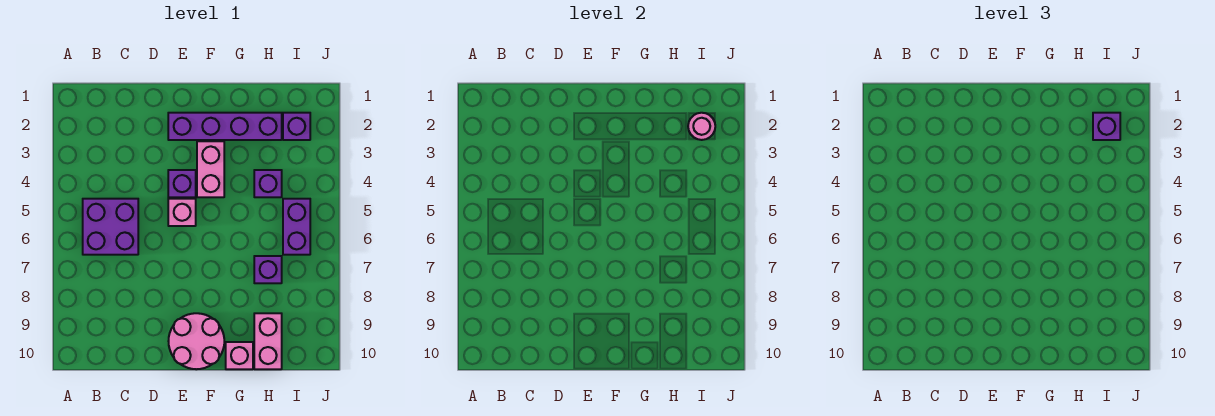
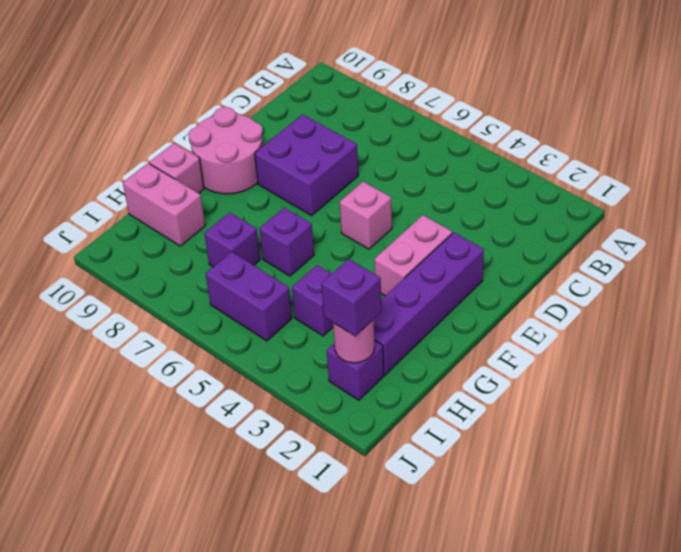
purple brick B5:C6 level 1 -> purple brick D7:E8 level 1
purple brick E4 level 1 -> purple brick G6 level 1
pink brick F3:F4 level 1 -> pink brick E3:F3 level 1

